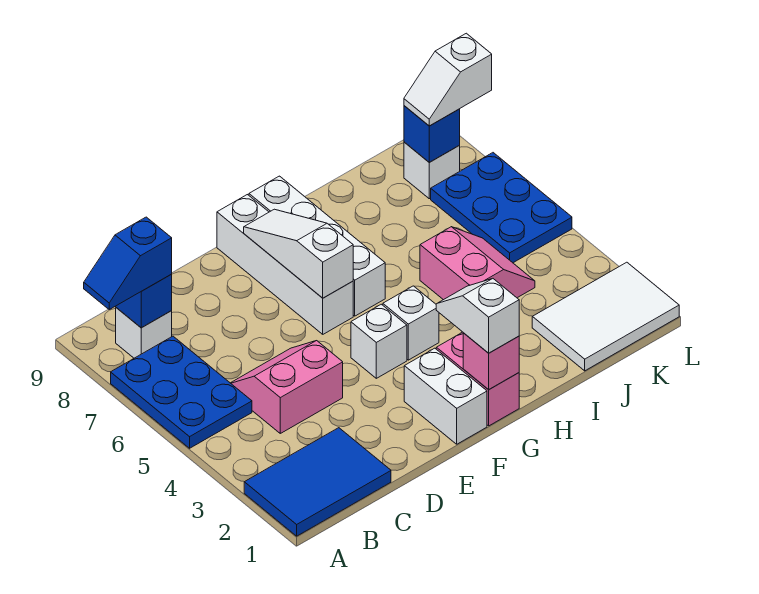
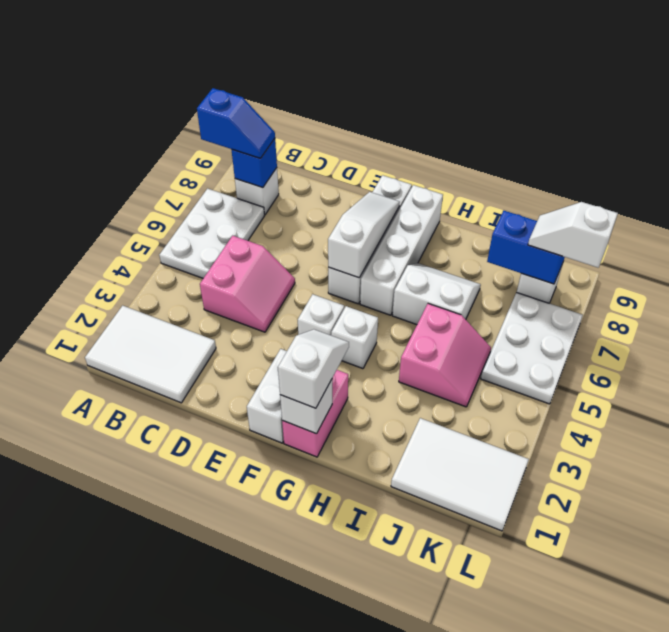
blue tile A1:C2 level 1 -> white tile A1:C2 level 1
blue plate A5:B7 level 1 -> white plate A5:B7 level 1
blue slope A8:B8 level 3 top B -> blue slope A8:B8 level 3 top A
pink slope C4:D5 level 1 top 4 -> pink slope C4:D5 level 1 top C
pink brick G1 level 2 -> white brick G1 level 2
none -> white slope H6:I7 level 1 top 6
blue plate K5:L7 level 1 -> white plate K5:L7 level 1
blue brick K8 level 2 -> blue brick J8:K8 level 2

